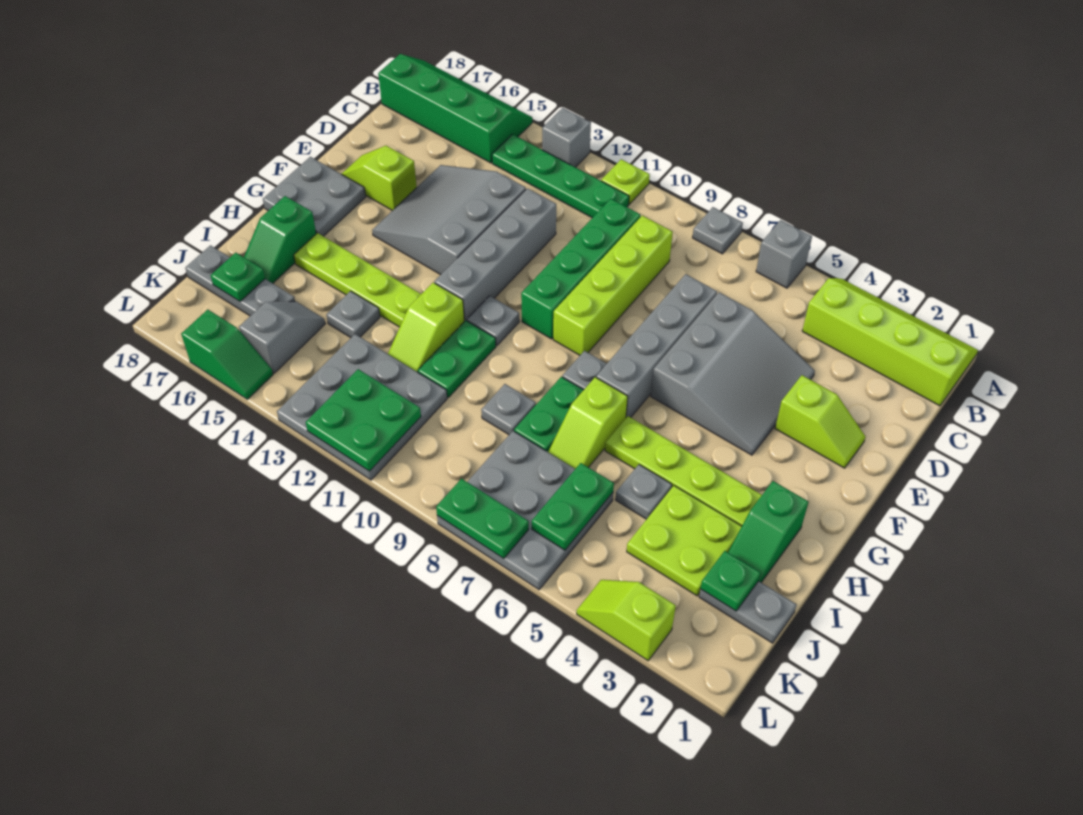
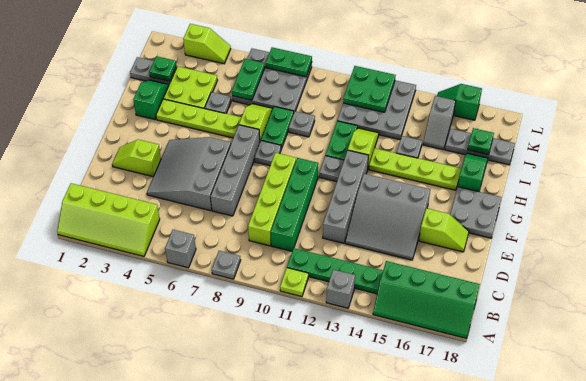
grey slope D13:F15 level 1 top 13 -> grey slope D13:F15 level 1 top F

